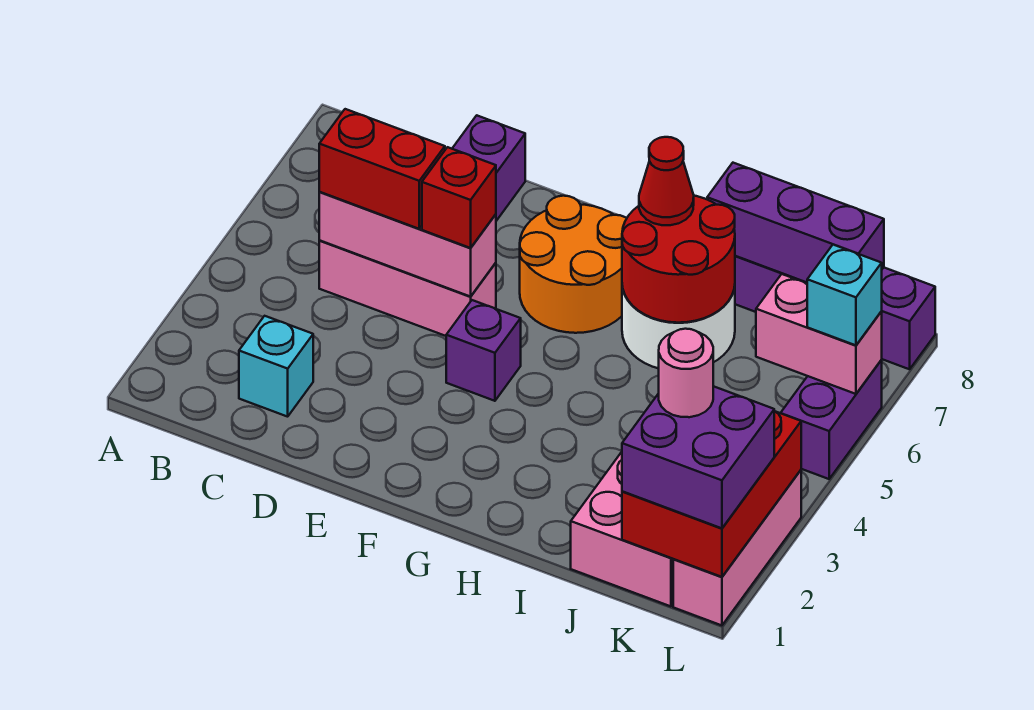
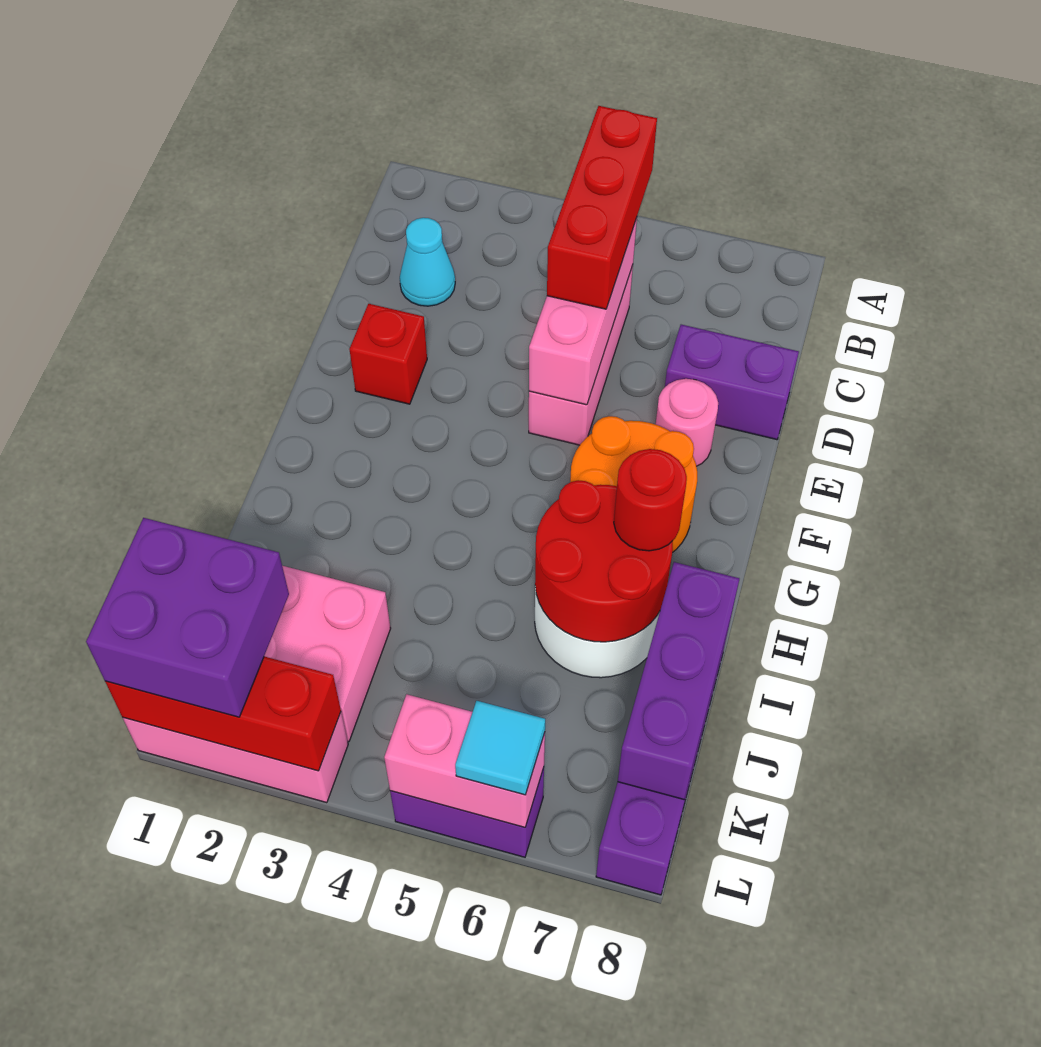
cyan brick C2 level 1 -> cyan cone C2 level 1
red brick C5:D5 level 3 -> red brick B5:D5 level 3
red brick E5 level 3 -> red brick E2 level 1
purple brick F4 level 1 -> none
red cone H7 level 3 -> red round brick H7 level 3
red brick K1:L3 level 2 -> red brick L1:L3 level 2
pink round brick K2 level 4 -> pink round brick E7 level 1
pink brick K6:L6 level 2 -> pink brick L5:L6 level 2
cyan brick L6 level 3 -> cyan tile L6 level 3

